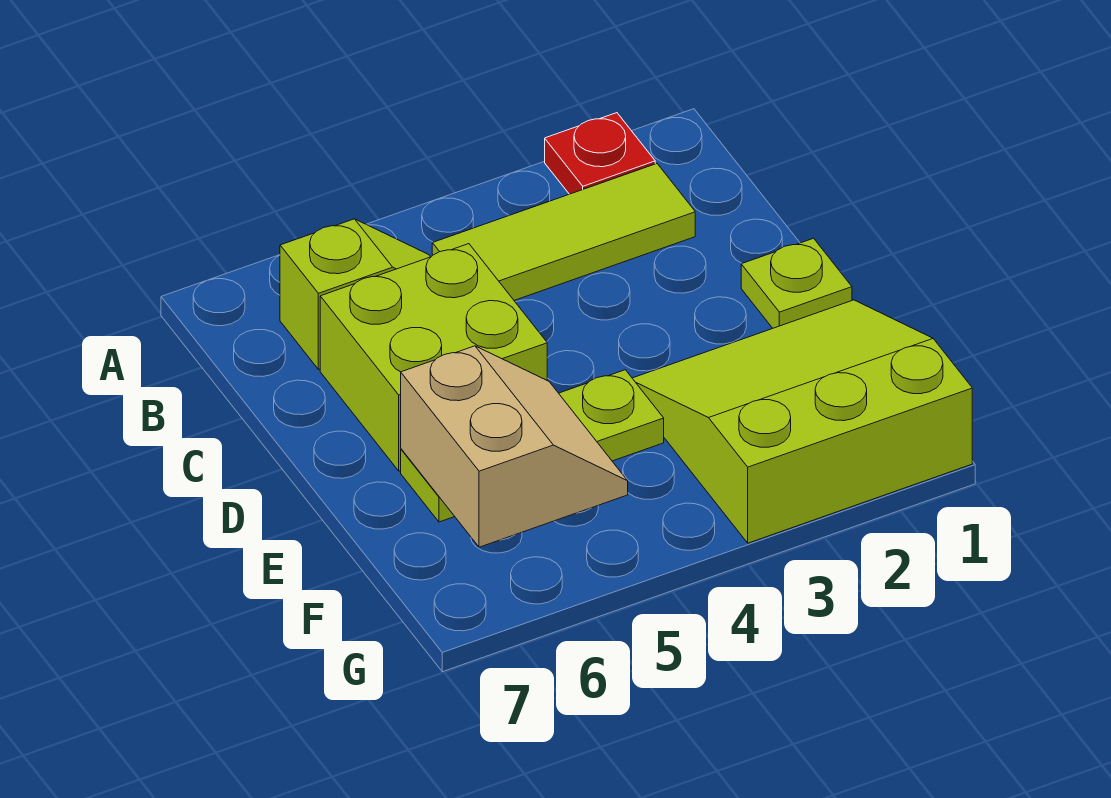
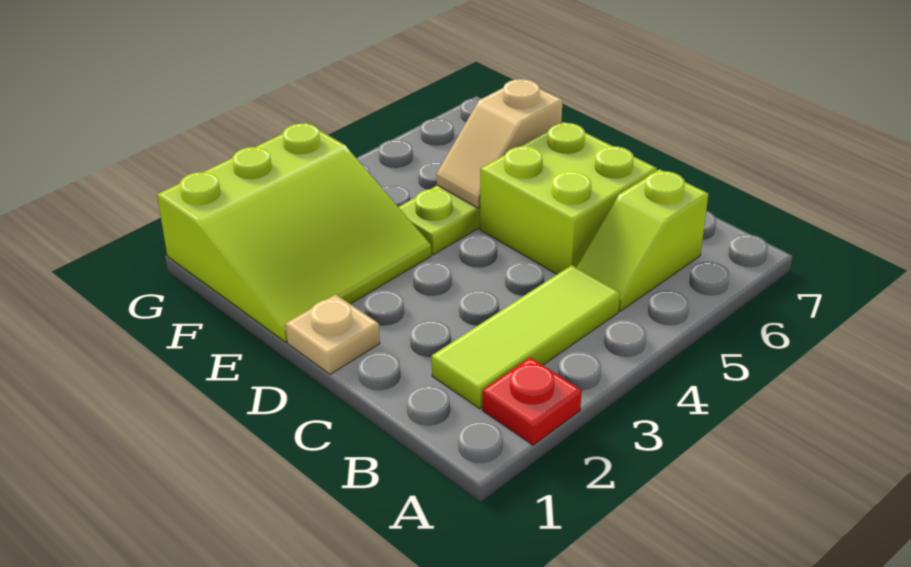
lime plate D1 level 1 -> tan plate D1 level 1
tan slope E5:F6 level 2 top 6 -> tan slope E5:E6 level 2 top 6

